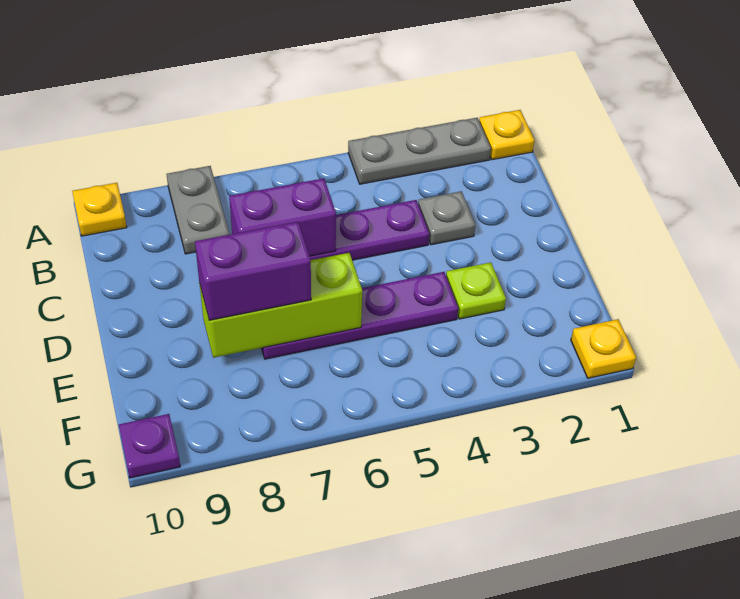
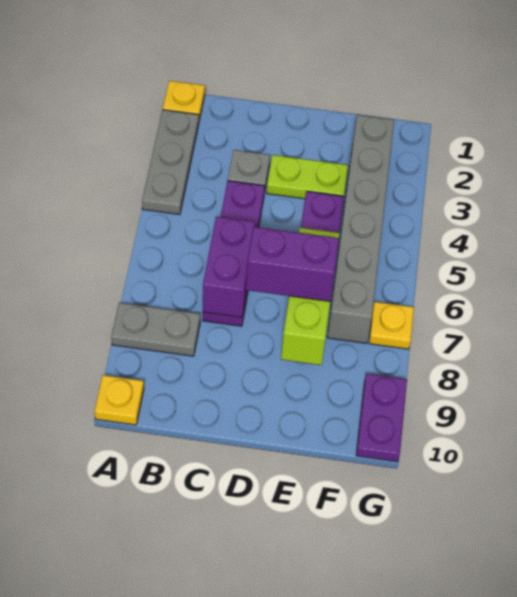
lime plate E3 level 1 -> lime plate D3:E3 level 1
purple brick E7:E8 level 3 -> purple brick D7:E7 level 3
none -> grey brick F2:F7 level 1
yellow plate G1 level 1 -> yellow plate G7 level 1
purple plate G10 level 1 -> purple plate G9:G10 level 1

